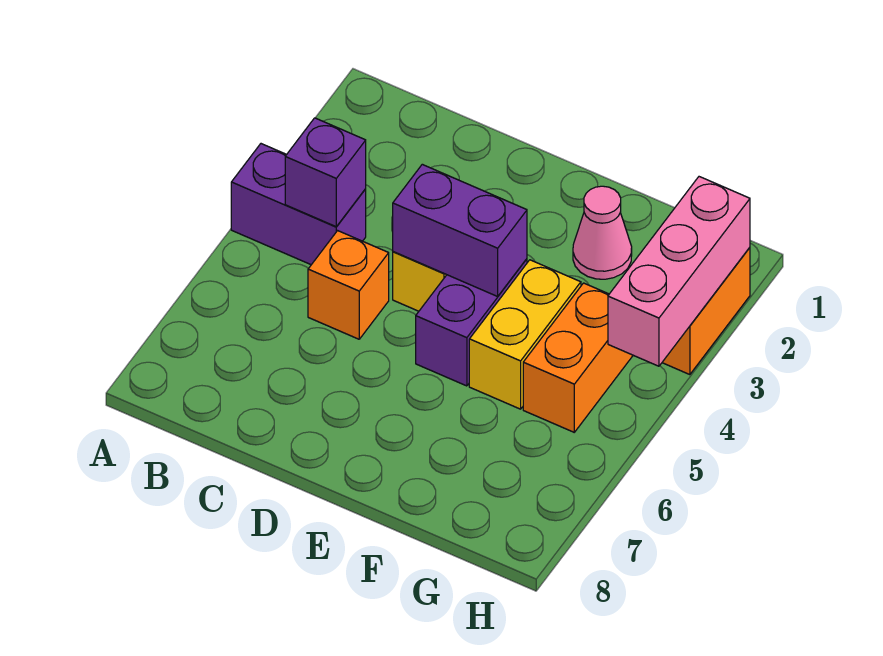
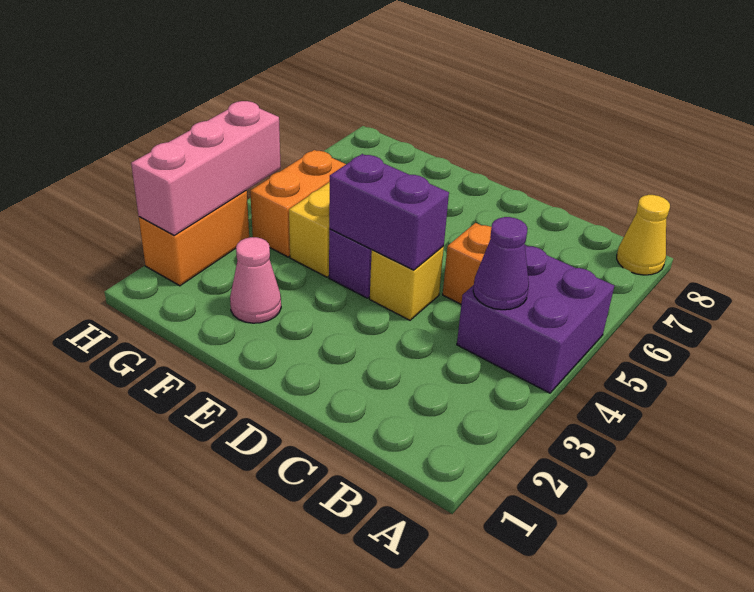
purple brick A4:B4 level 1 -> purple brick A4:B5 level 1
none -> yellow cone A8 level 1
purple brick B4 level 2 -> purple cone B4 level 2

